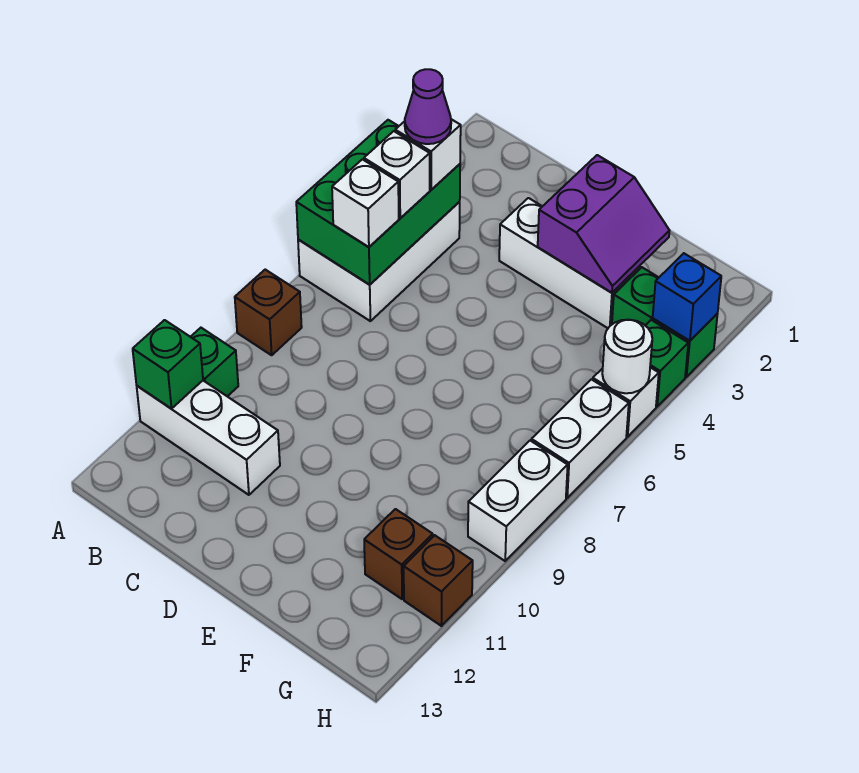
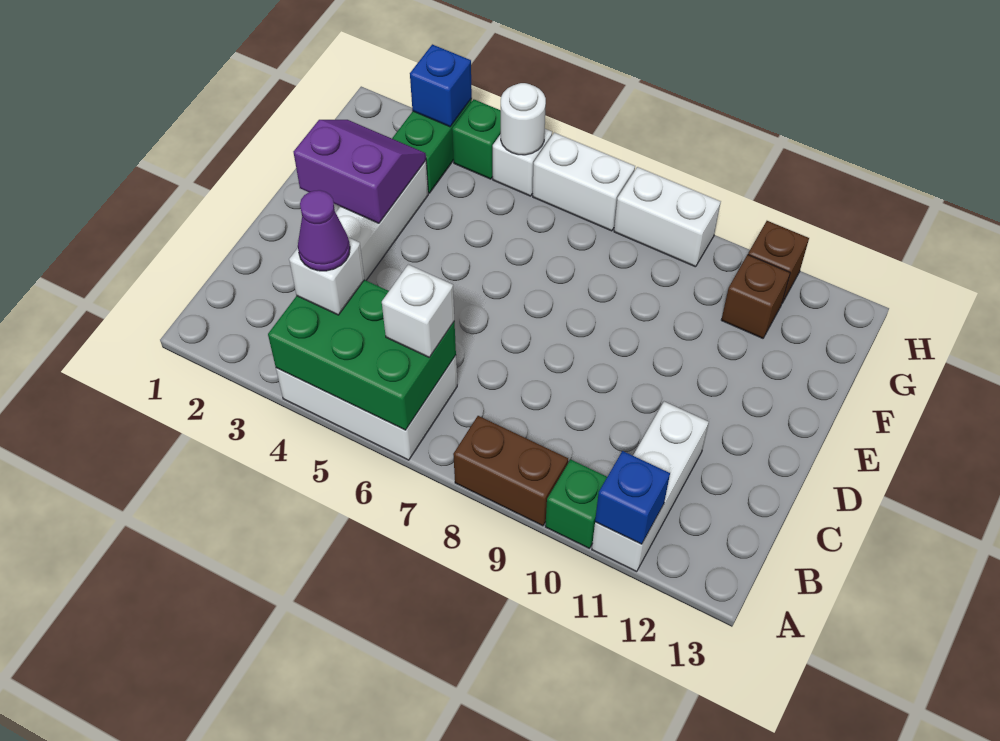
brown brick A8 level 1 -> brown brick A8:A9 level 1
green brick A11 level 2 -> blue brick A11 level 2
white brick B5 level 3 -> none

